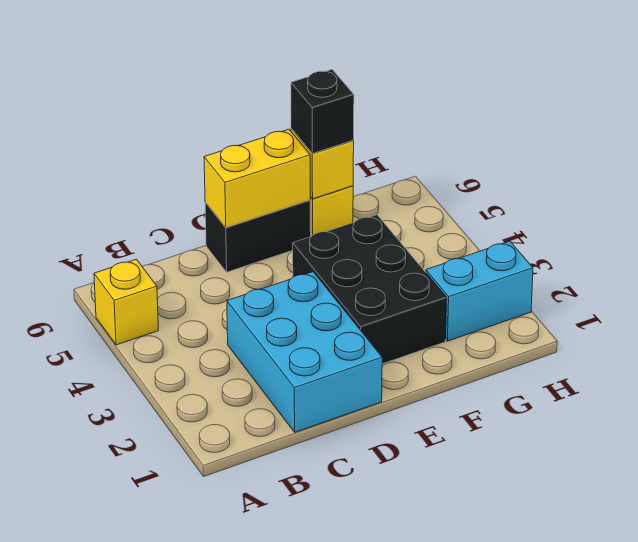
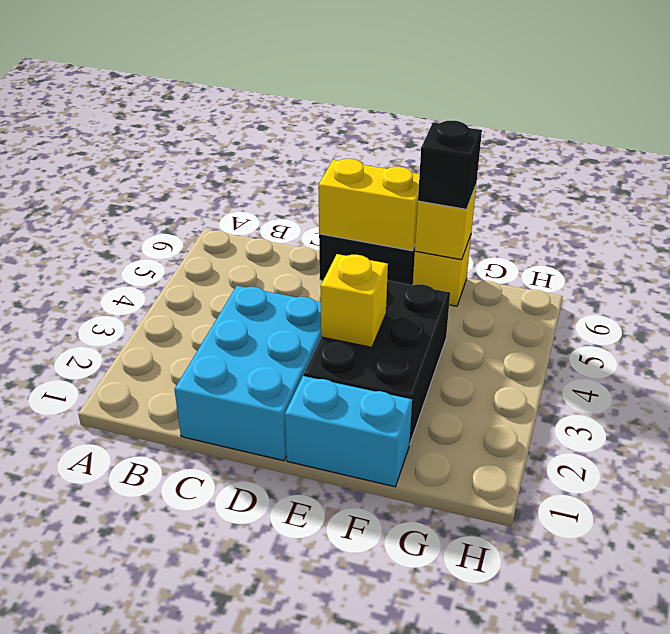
yellow brick A5 level 1 -> yellow brick E3 level 2
cyan brick G2:H2 level 1 -> cyan brick E1:F1 level 1

